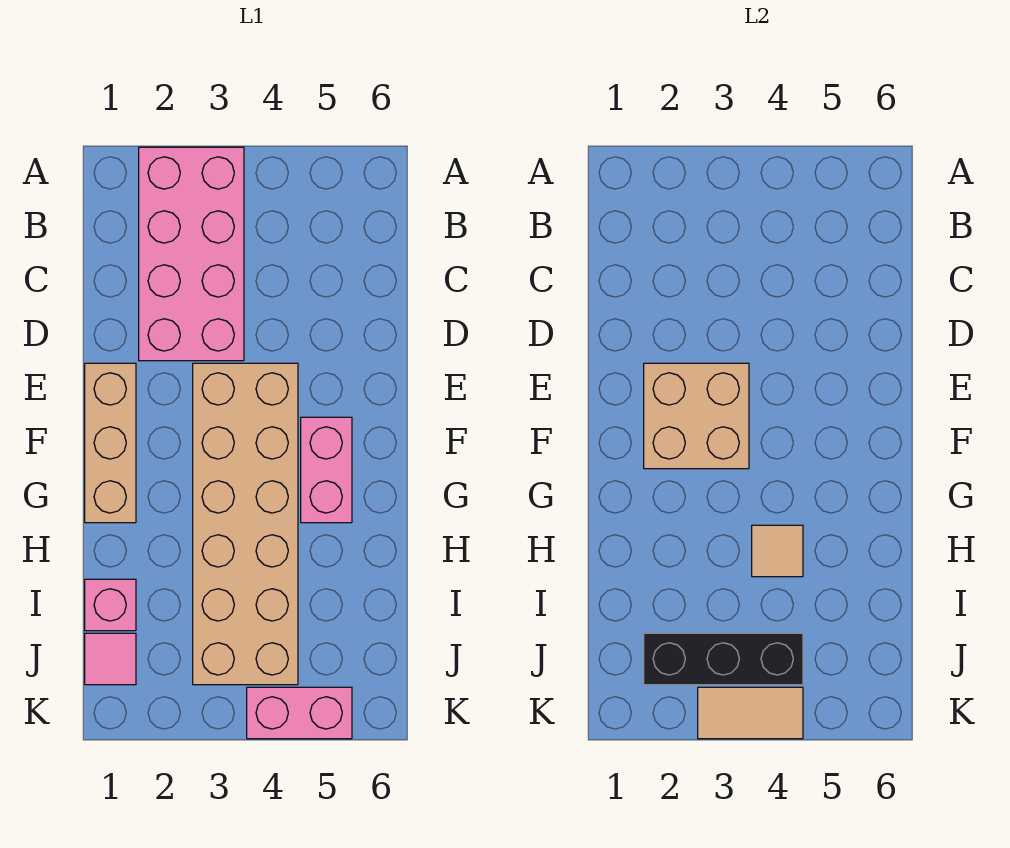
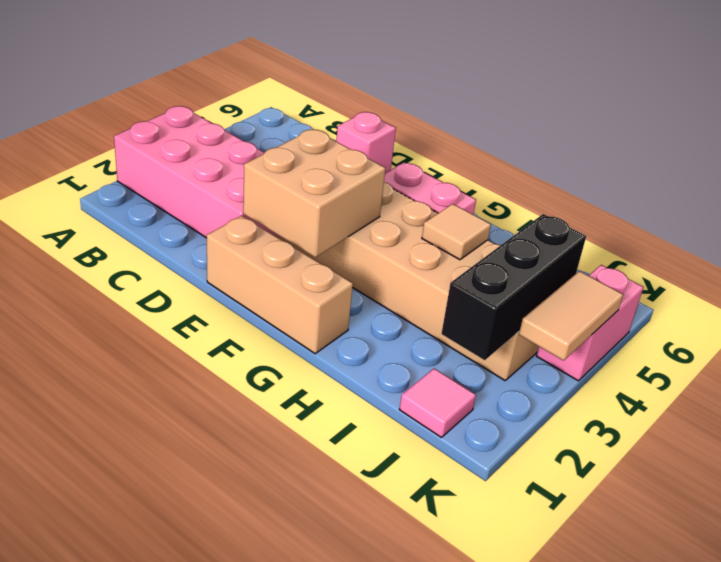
pink brick I1 level 1 -> pink brick D6 level 1

